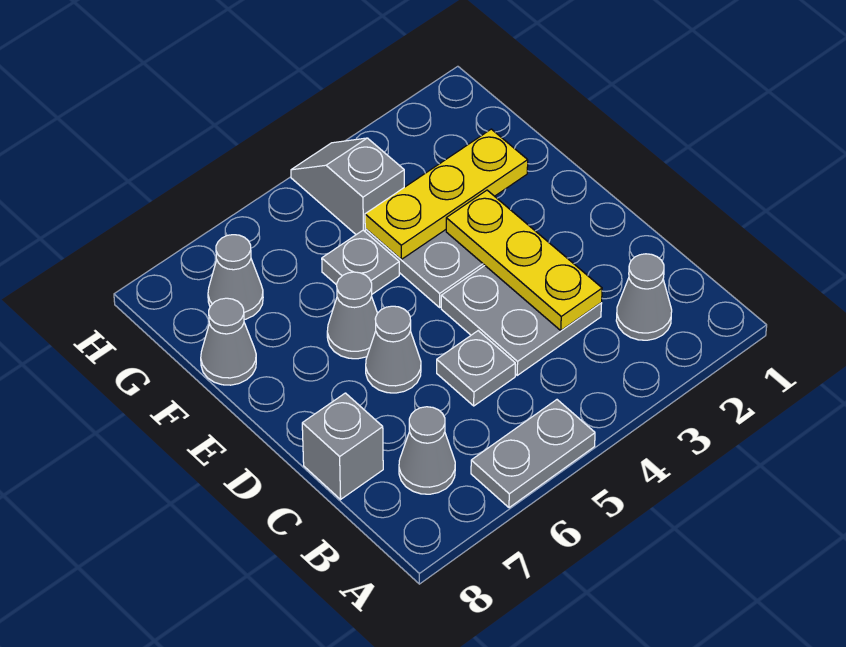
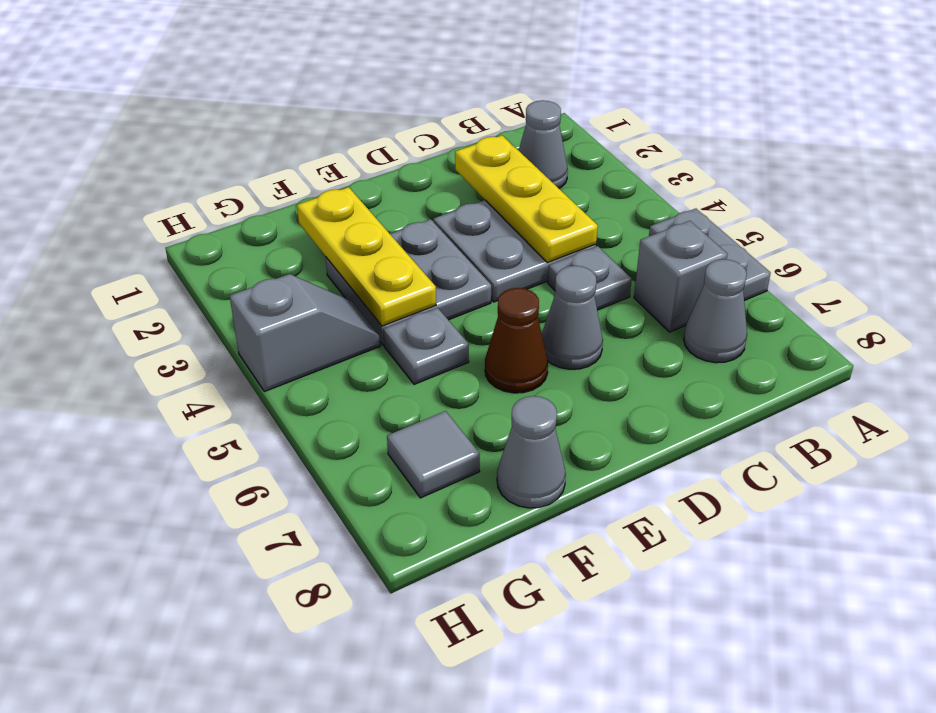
yellow plate C3:E3 level 2 -> yellow plate C2:C4 level 2
grey brick C8 level 1 -> grey brick B6 level 1
grey cone E6 level 1 -> brown cone E6 level 1
grey slope G4:H4 level 1 top G -> grey slope G4:H4 level 1 top H
grey cone G7 level 1 -> grey tile G7 level 1

